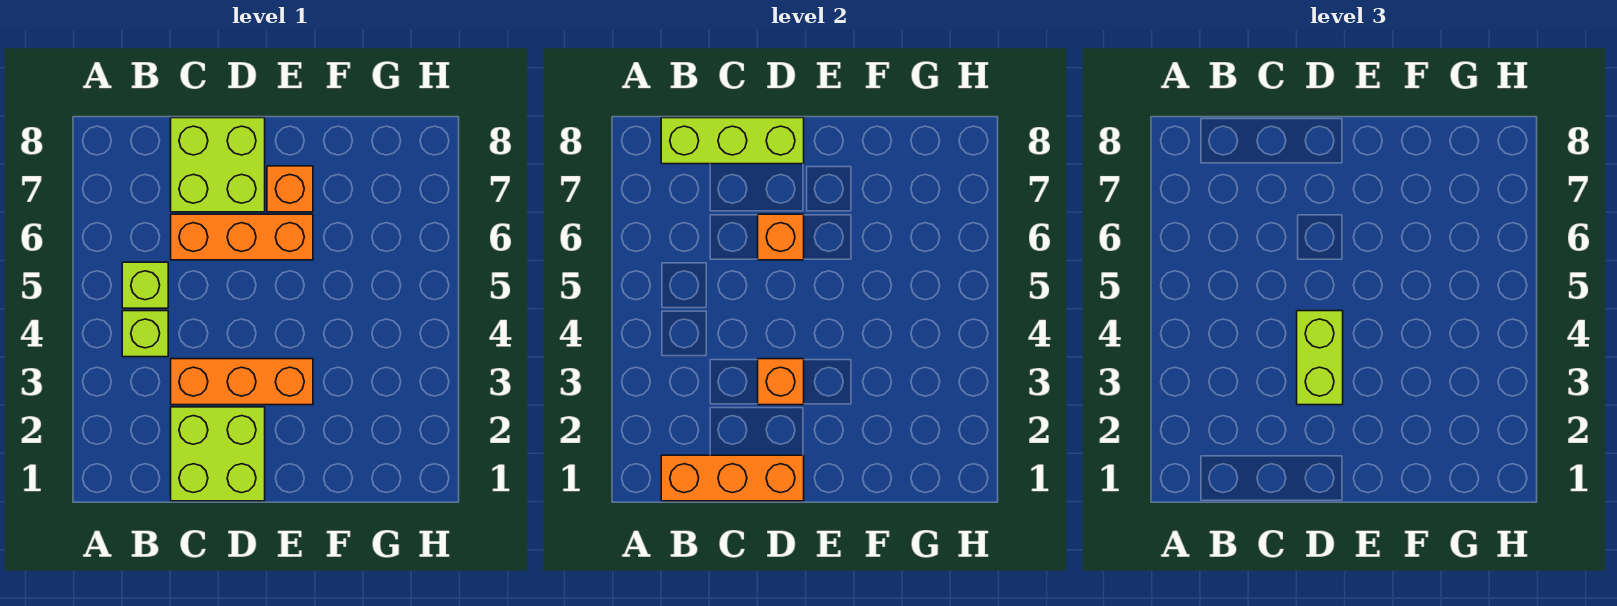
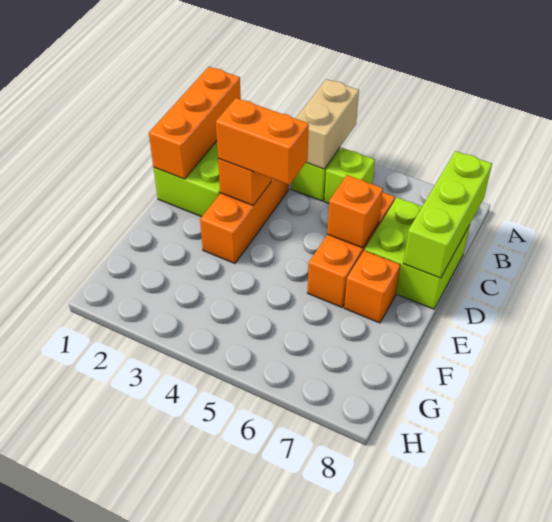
none -> tan brick A4:B4 level 2
lime brick D3:D4 level 3 -> orange brick D3:D4 level 3

